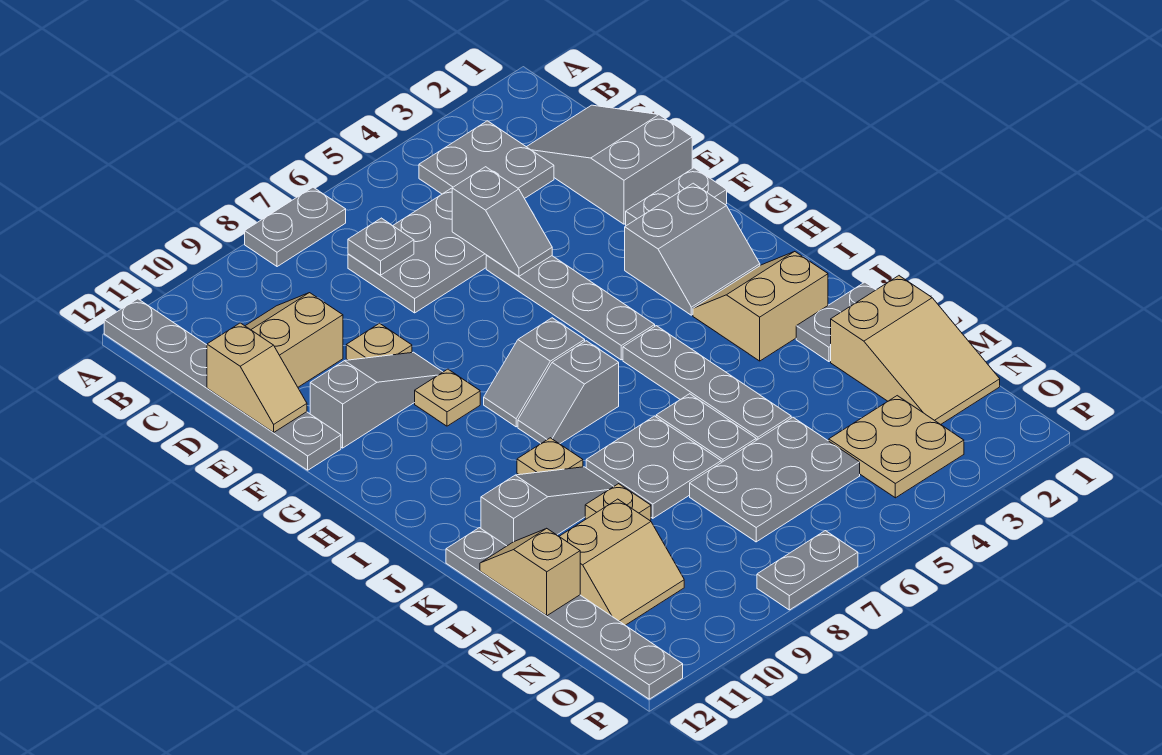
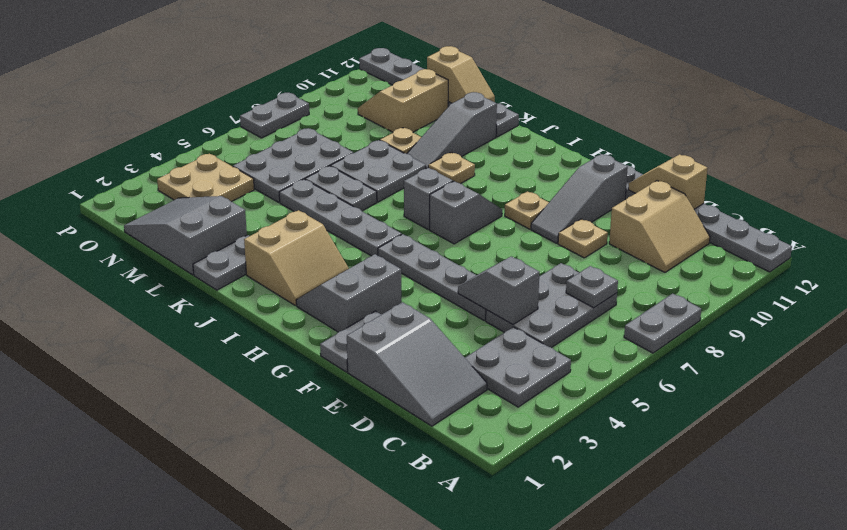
tan slope L1:N2 level 1 top L -> grey slope L1:N2 level 1 top L

